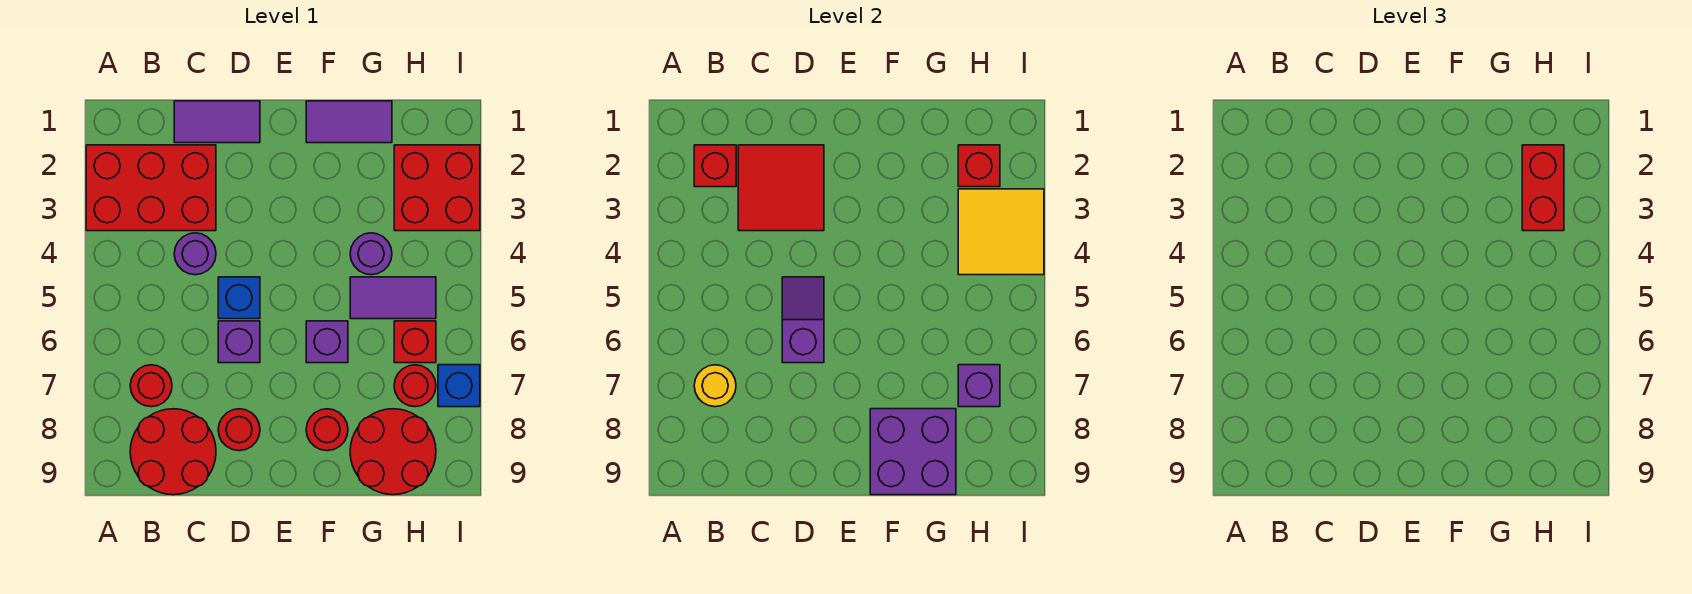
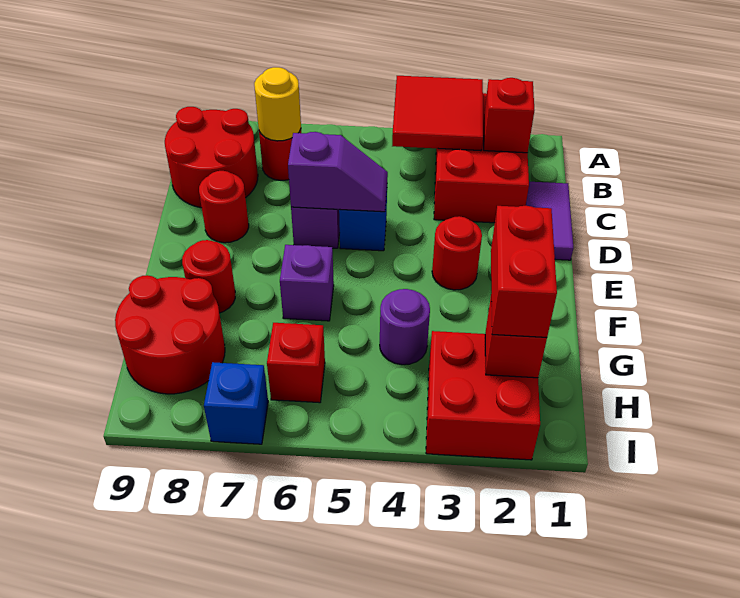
red tile C2:D3 level 2 -> red tile A3:B4 level 2
purple round brick C4 level 1 -> none
purple tile F1:G1 level 1 -> none
purple brick F8:G9 level 2 -> none
purple tile G5:H5 level 1 -> none
red brick H2:H3 level 3 -> red brick G2:H2 level 3
yellow tile H3:I4 level 2 -> none
red round brick H7 level 1 -> red round brick E3 level 1
purple brick H7 level 2 -> none

